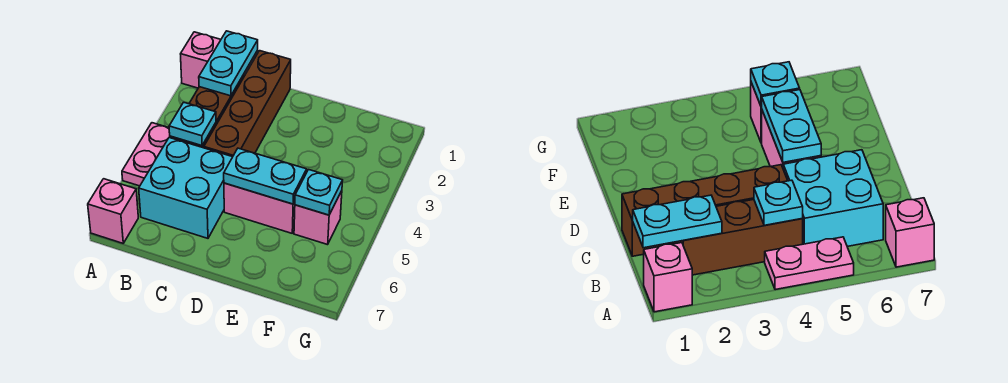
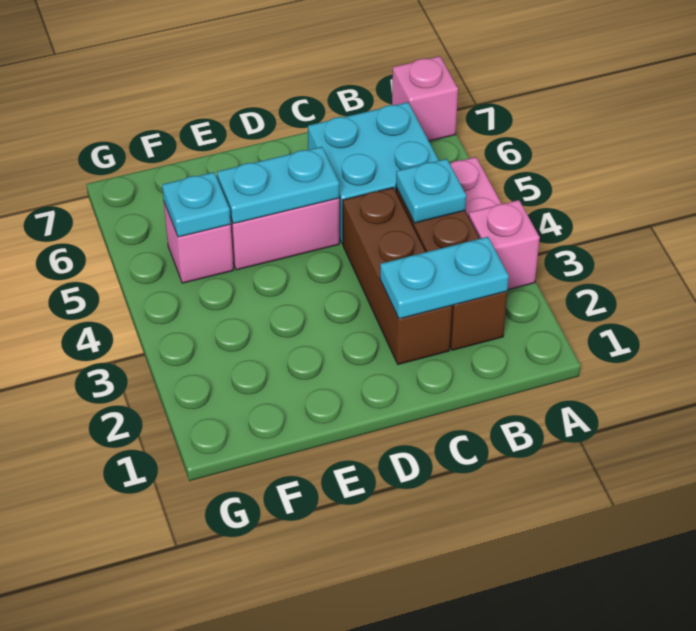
pink brick A1 level 1 -> pink brick A3 level 1
cyan plate B1:B2 level 2 -> cyan plate B2:C2 level 2
brown brick C1:C4 level 1 -> brown brick C2:C4 level 1

